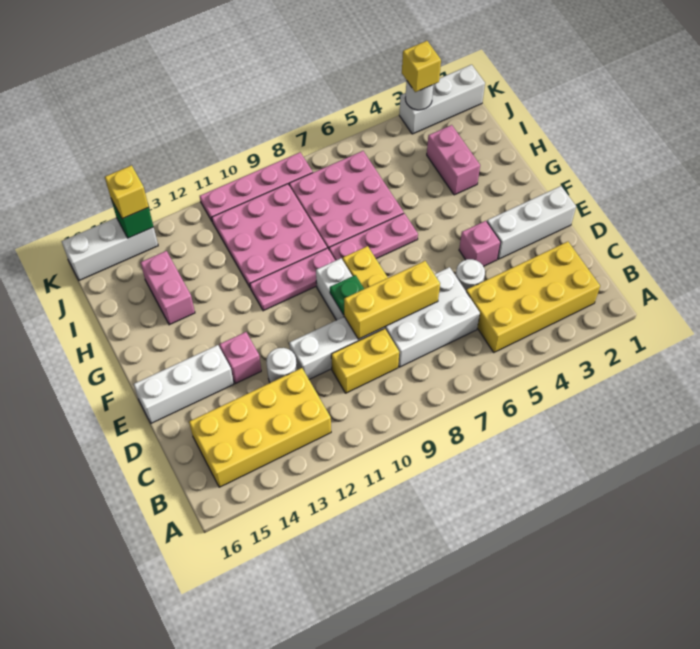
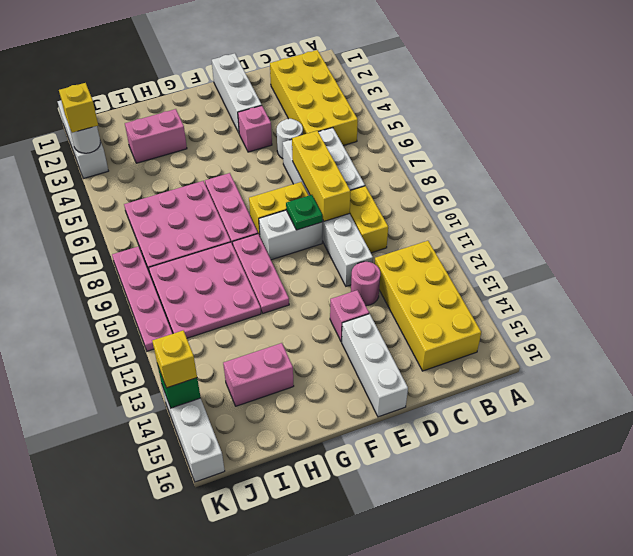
white round brick D12 level 1 -> pink round brick D12 level 1

